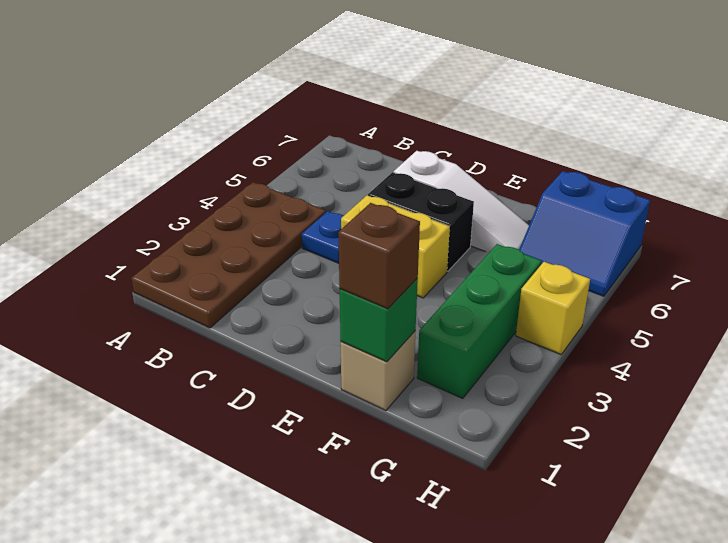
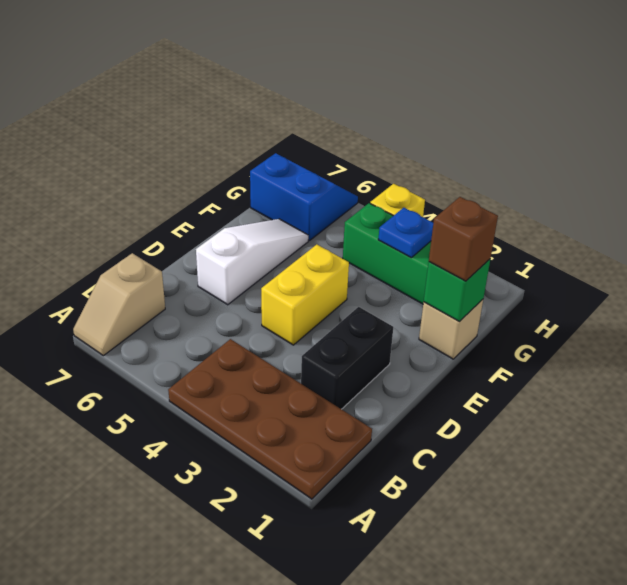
none -> tan slope A7:B7 level 1 top B
blue plate C4 level 1 -> blue plate G3 level 2
black brick D5:E5 level 1 -> black brick C2:D2 level 1
blue slope G6:H7 level 1 top 7 -> blue slope G6:H7 level 1 top G

